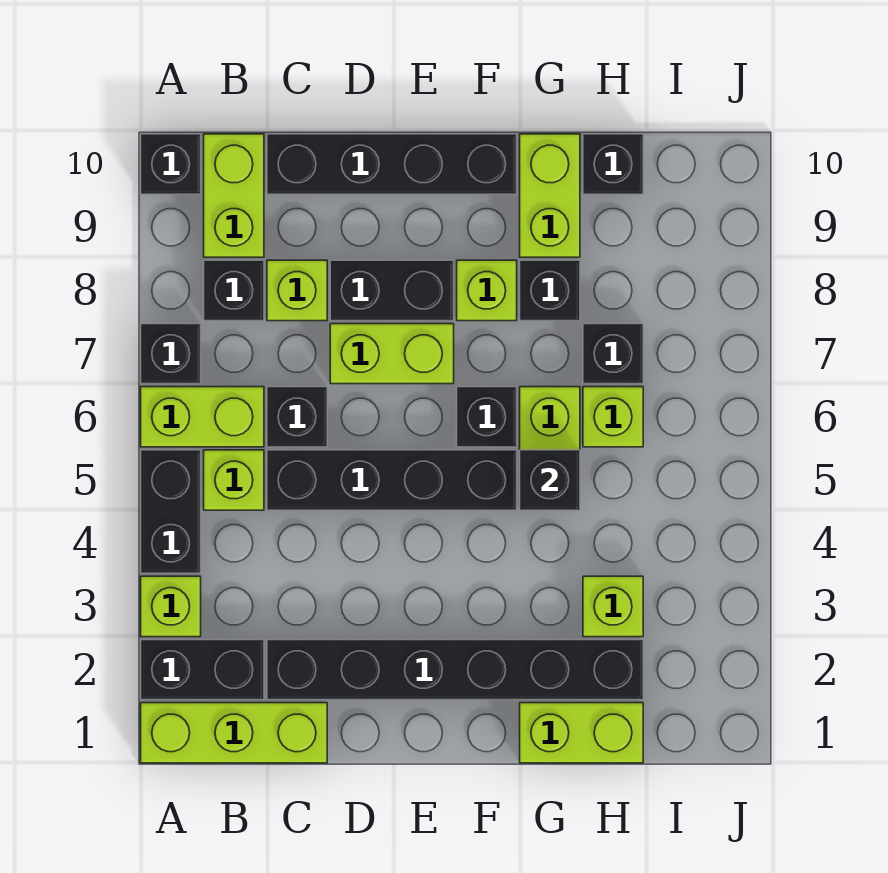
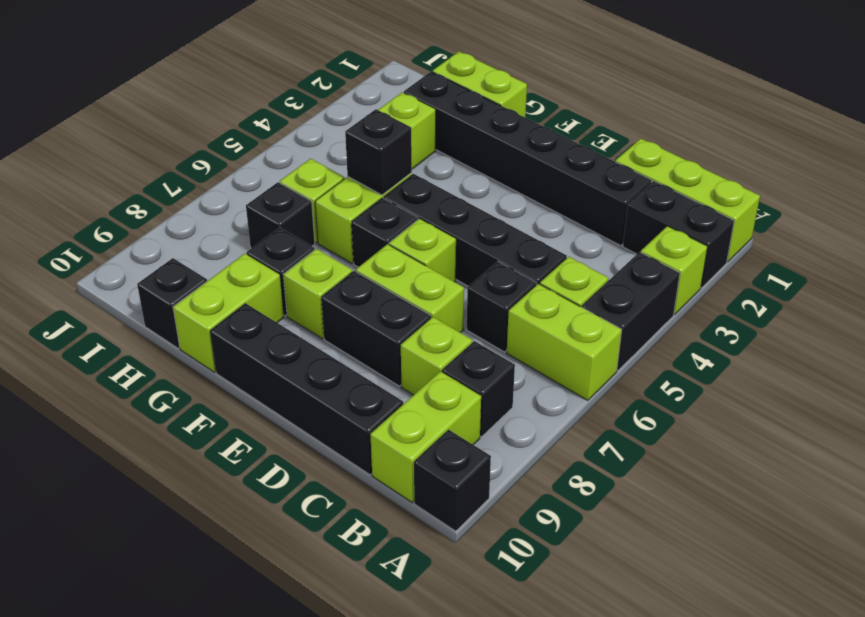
black brick A7 level 1 -> none
none -> lime brick E6 level 1

